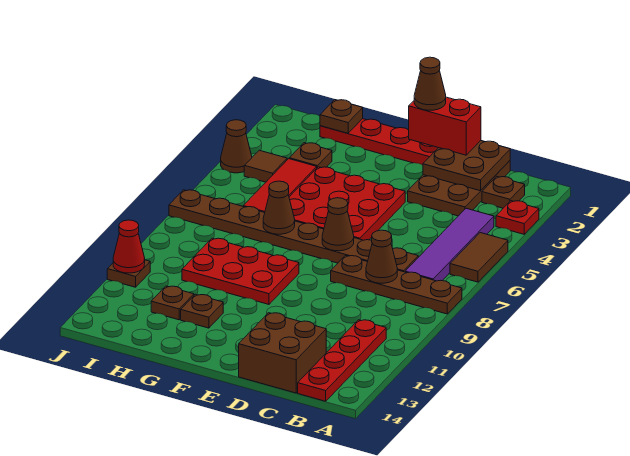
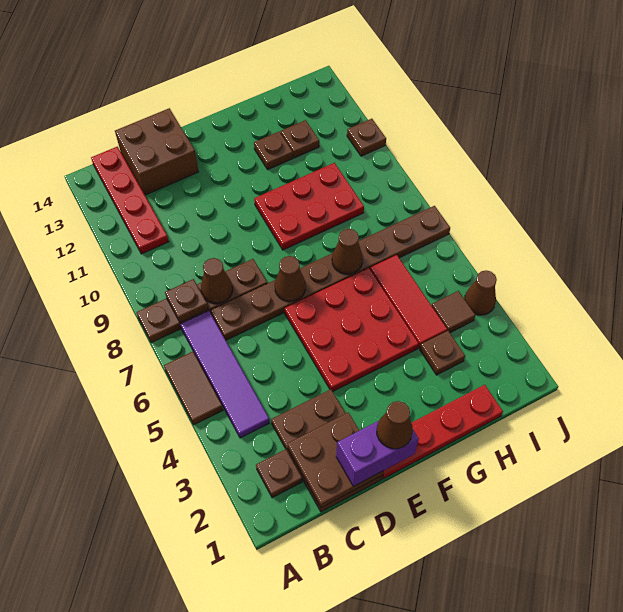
red plate A3 level 1 -> none
red brick D1:E1 level 3 -> purple brick D1:E1 level 3
brown plate H1 level 2 -> brown plate B8 level 2
red cone J11 level 2 -> none

